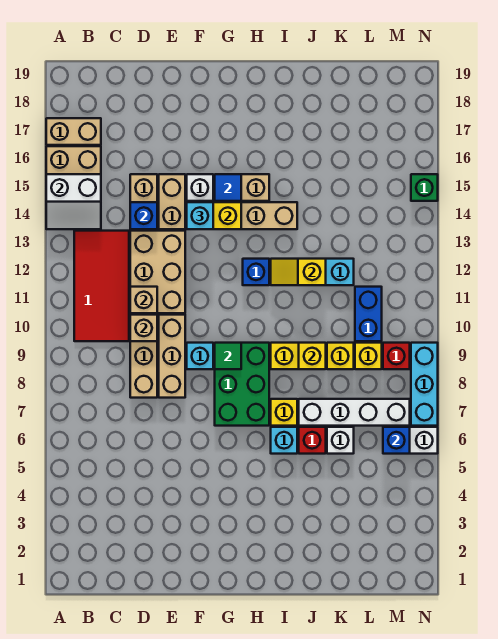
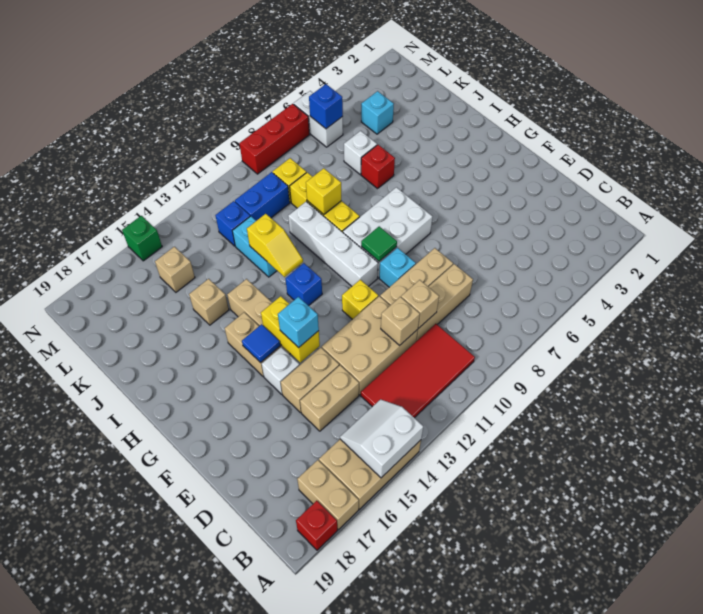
white slope A14:B15 level 2 top 15 -> white slope A14:B15 level 2 top A
blue brick D14 level 2 -> blue brick L12 level 1
green brick G7:H9 level 1 -> white brick G7:H9 level 1
cyan brick I6 level 1 -> cyan brick L4 level 1
yellow brick I7 level 1 -> yellow brick F11 level 1
white brick J7:M7 level 1 -> white brick G10:J10 level 1
none -> tan brick J15 level 1
none -> tan brick L15 level 1
red brick M9 level 1 -> red brick A18 level 1
cyan brick N7:N9 level 1 -> red brick N7:N9 level 1

